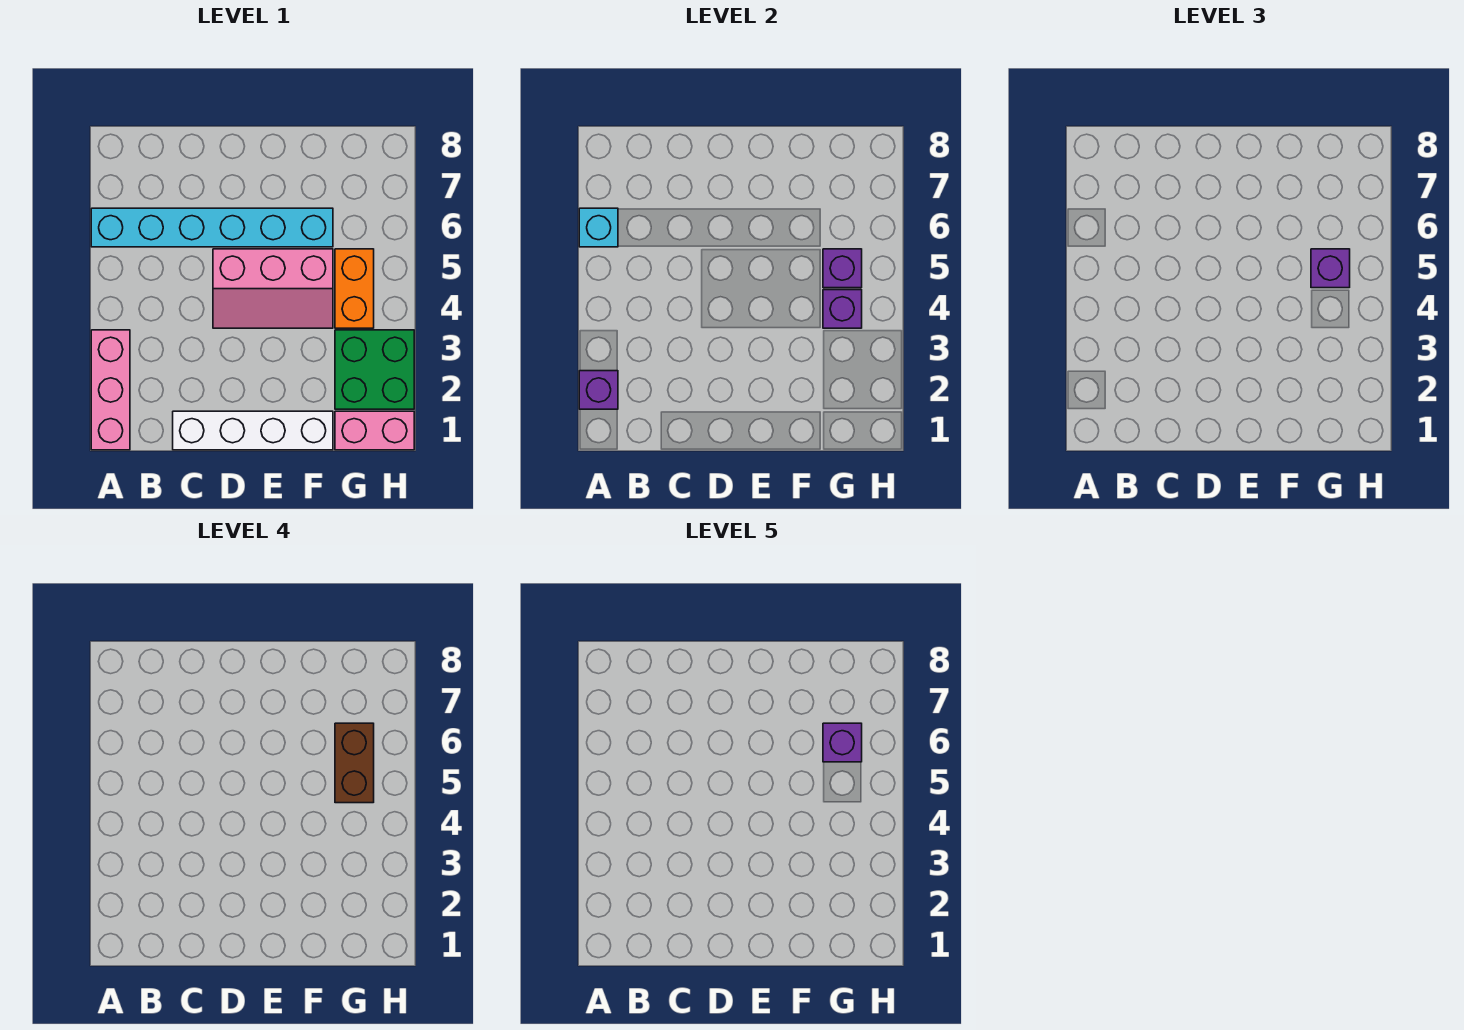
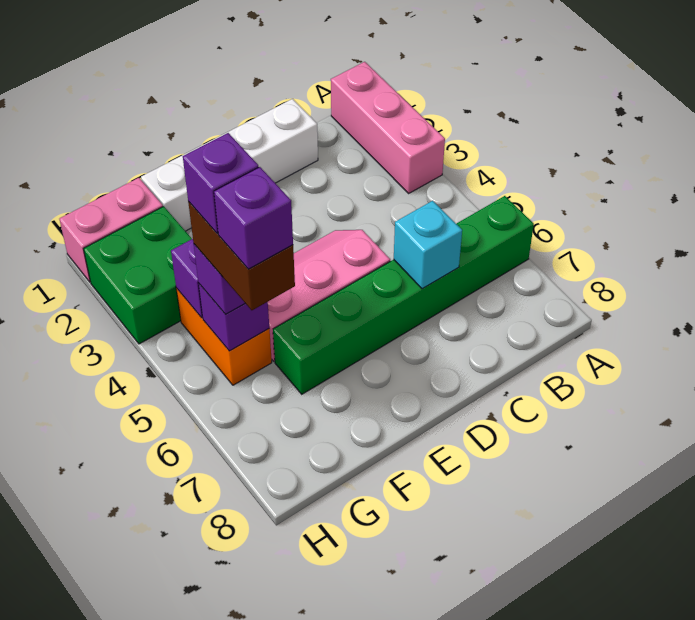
purple brick A2 level 2 -> purple brick G5 level 5
cyan brick A6:F6 level 1 -> green brick A6:F6 level 1
cyan brick A6 level 2 -> cyan brick C6 level 2

